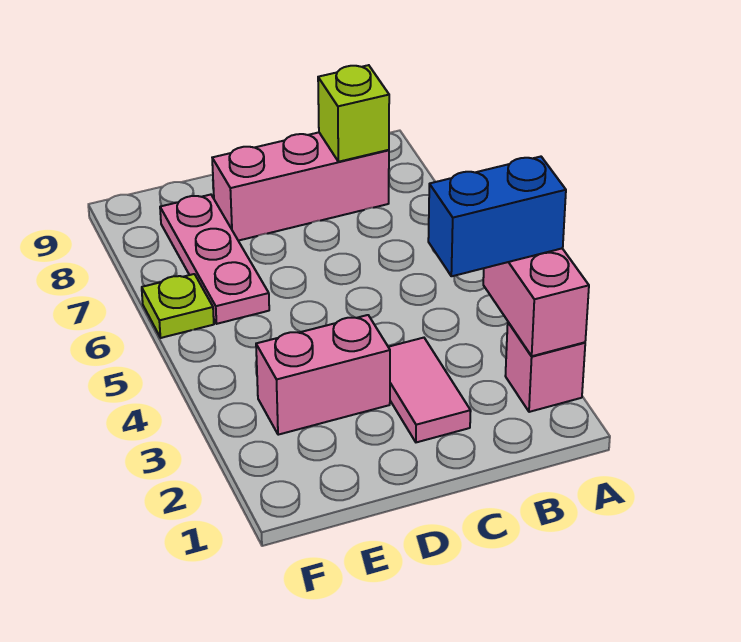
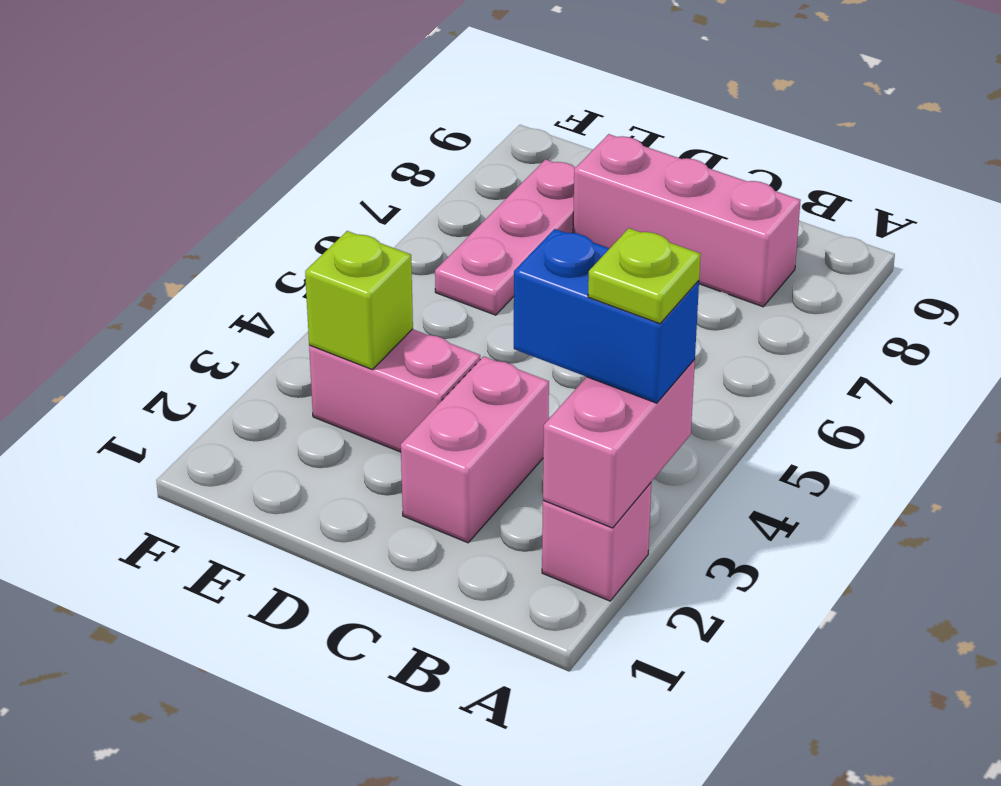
lime brick B8 level 2 -> lime brick E3 level 2
pink tile C2:C3 level 1 -> pink brick C2:C3 level 1
lime plate F6 level 1 -> lime plate A3 level 4

